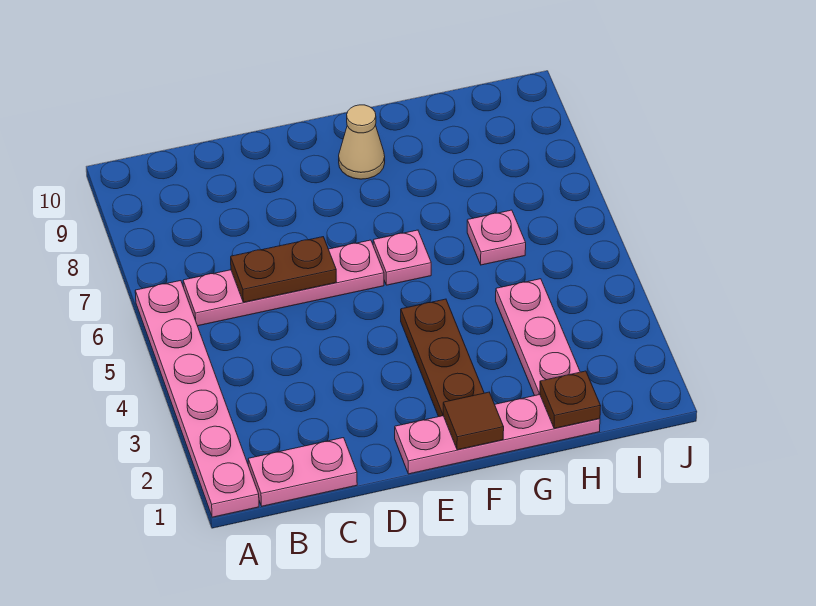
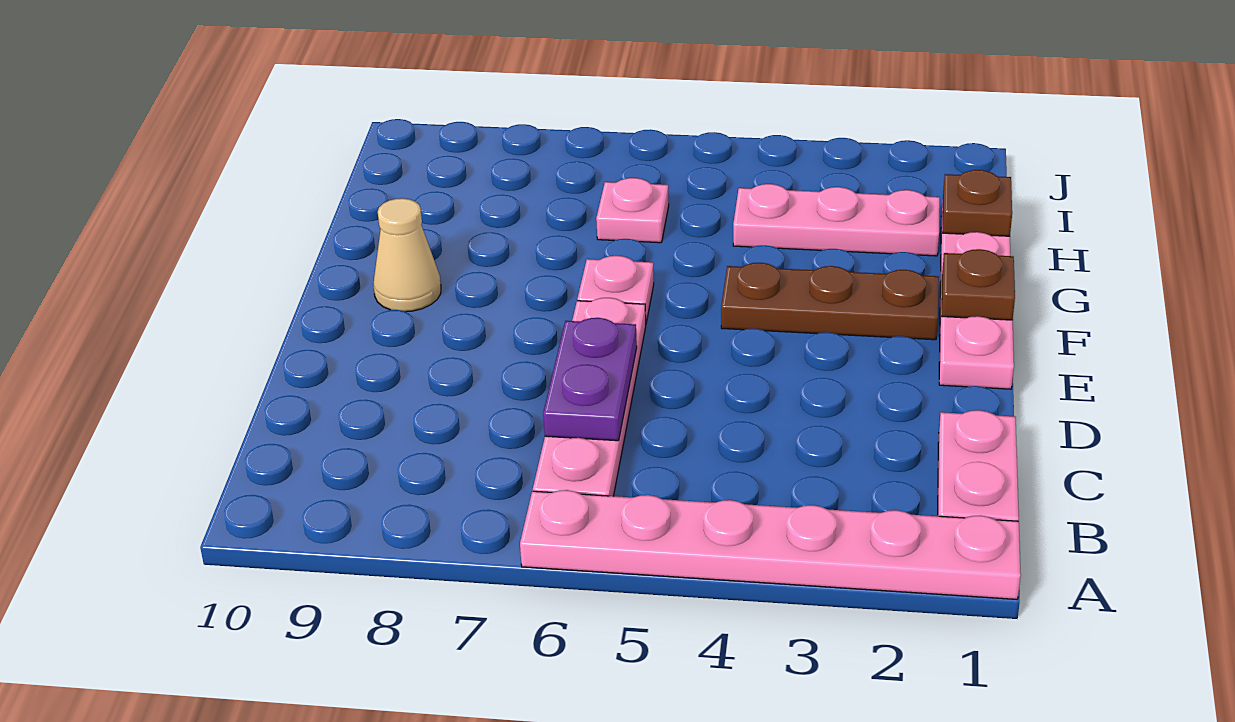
brown plate C6:D6 level 2 -> purple plate C6:D6 level 2
brown tile F1 level 2 -> brown plate F1 level 2

